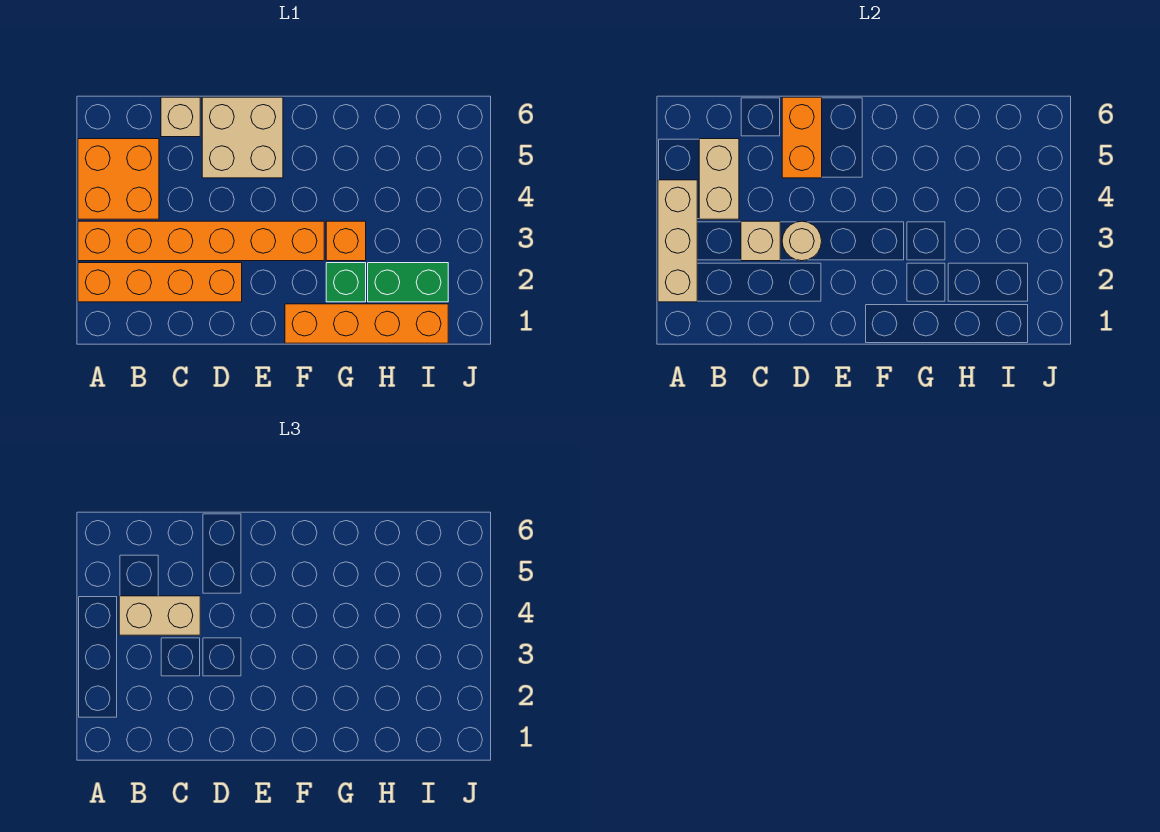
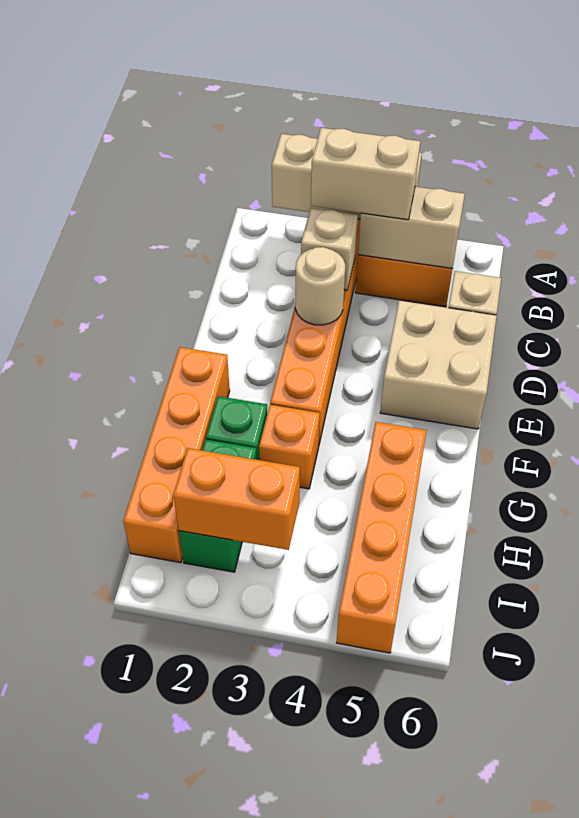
orange brick A2:D2 level 1 -> orange brick G5:J5 level 1
tan brick B4:C4 level 3 -> tan brick B3:B4 level 3
orange brick D5:D6 level 2 -> orange brick I2:I3 level 2

